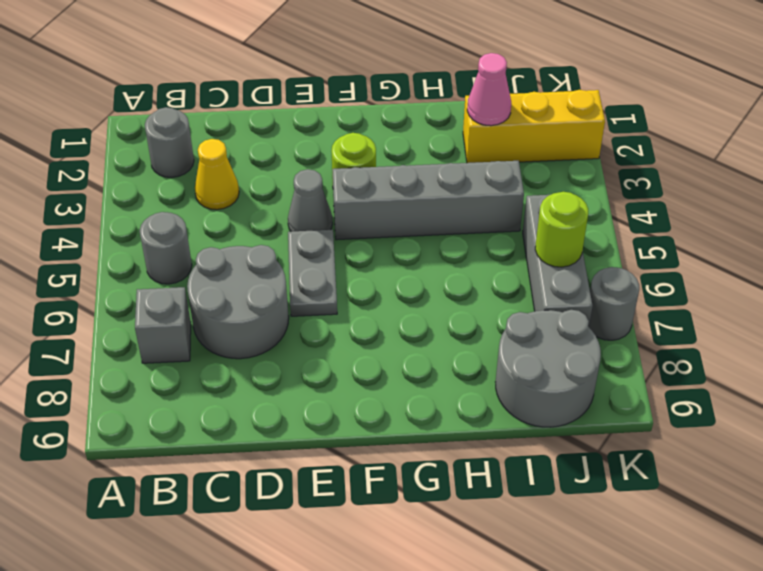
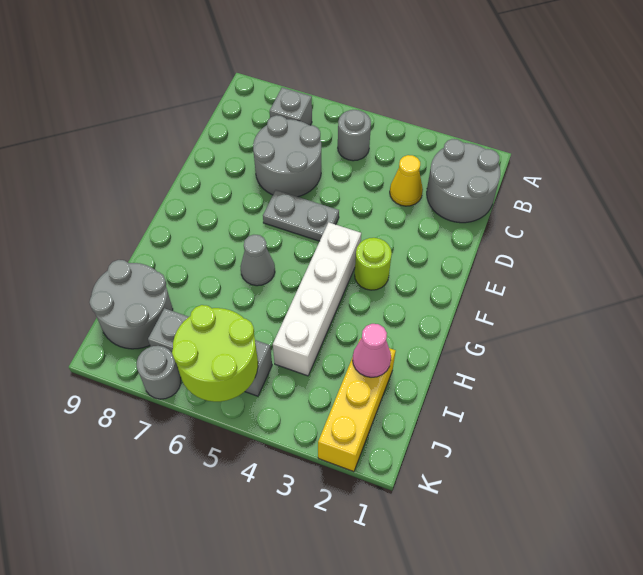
grey round brick B2 level 1 -> grey round brick B1:C2 level 1
grey cone E4 level 1 -> grey cone G6 level 1
grey brick F4:I4 level 1 -> white brick F4:I4 level 1
lime round brick J6 level 2 -> lime round brick J5:K6 level 2

